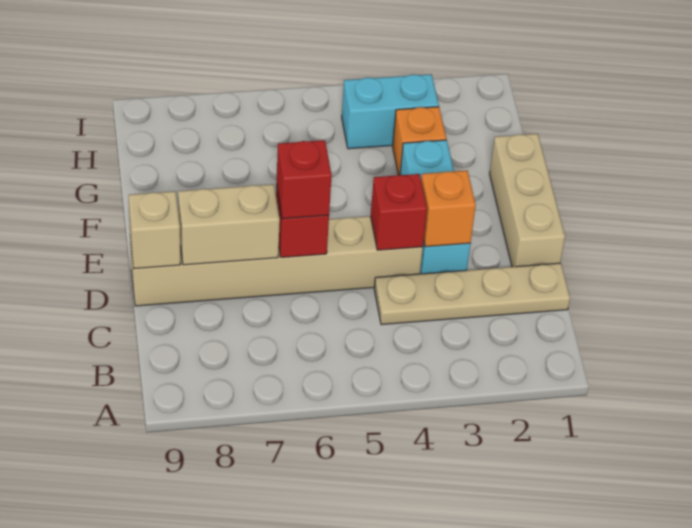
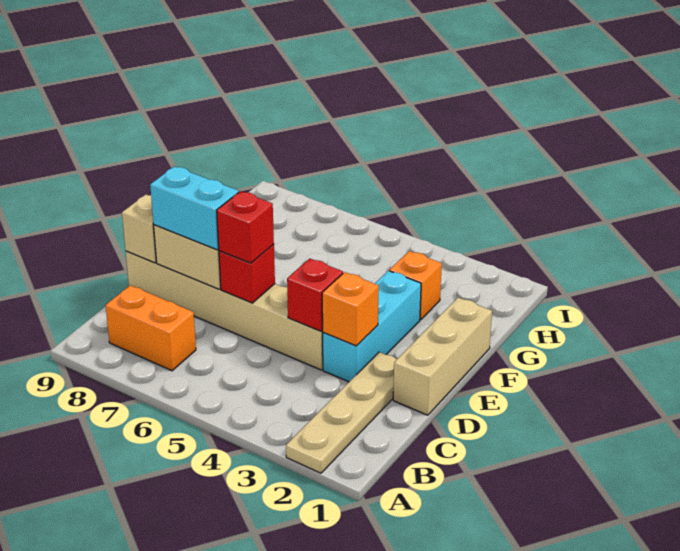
none -> orange brick B7:B8 level 1
tan plate C1:C4 level 1 -> tan plate A2:D2 level 1
cyan brick H3:H4 level 1 -> cyan brick D7:D8 level 3

